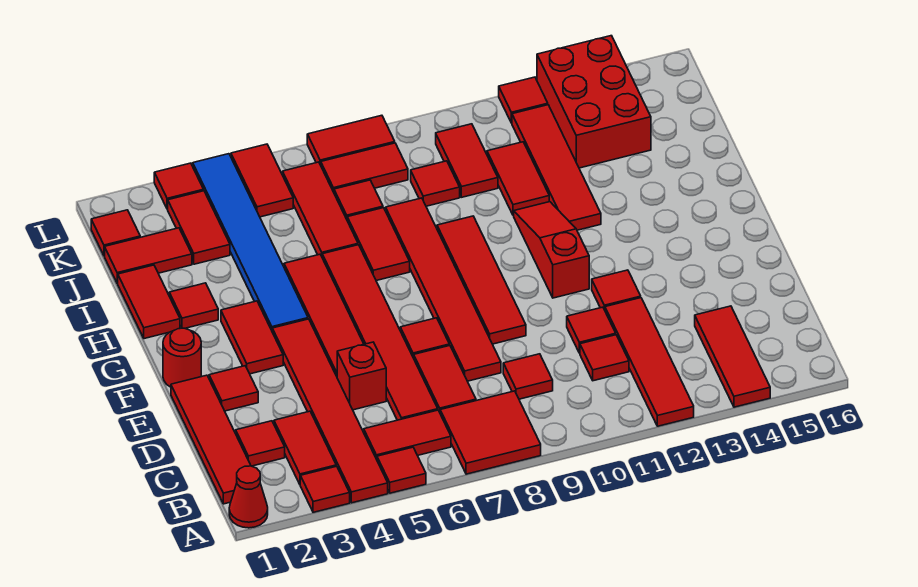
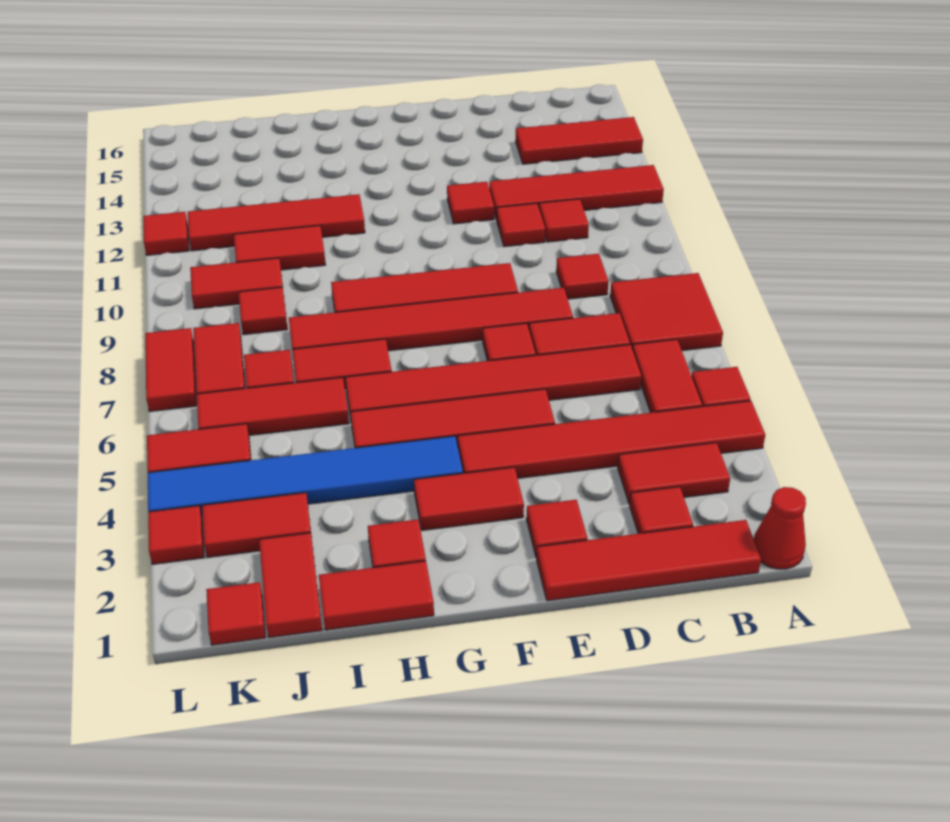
red tile A3 level 1 -> none
red brick D5 level 1 -> none
red round brick F1 level 1 -> none
red slope F11:H11 level 1 top F -> none
red brick J13:L14 level 1 -> none

